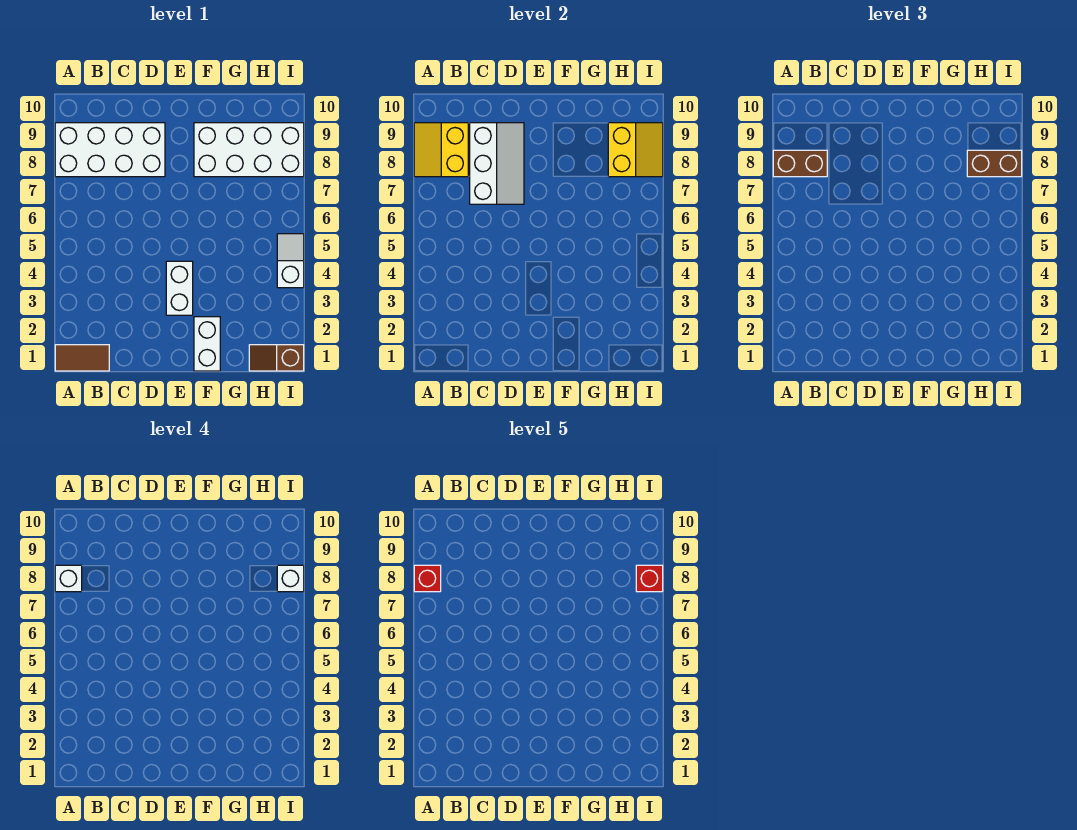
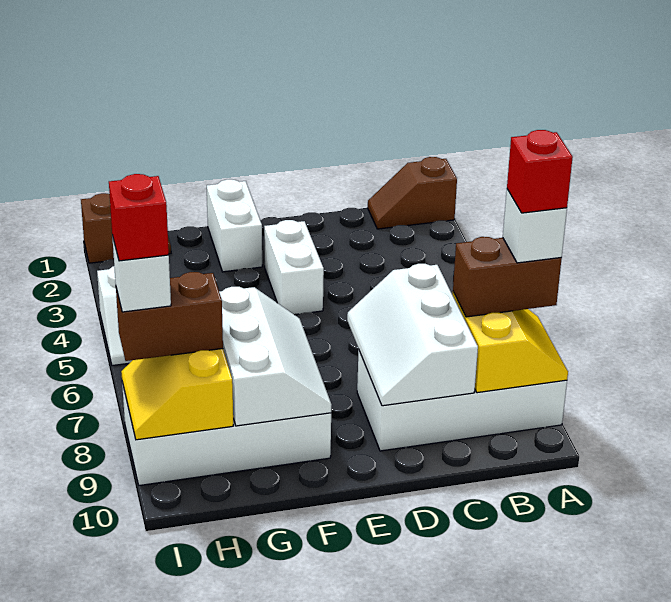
brown tile A1:B1 level 1 -> brown slope A1:B1 level 1 top A
none -> white slope F7:G9 level 2 top G

